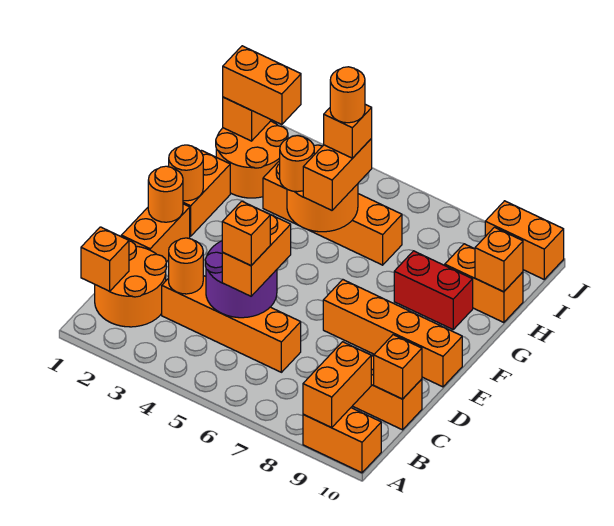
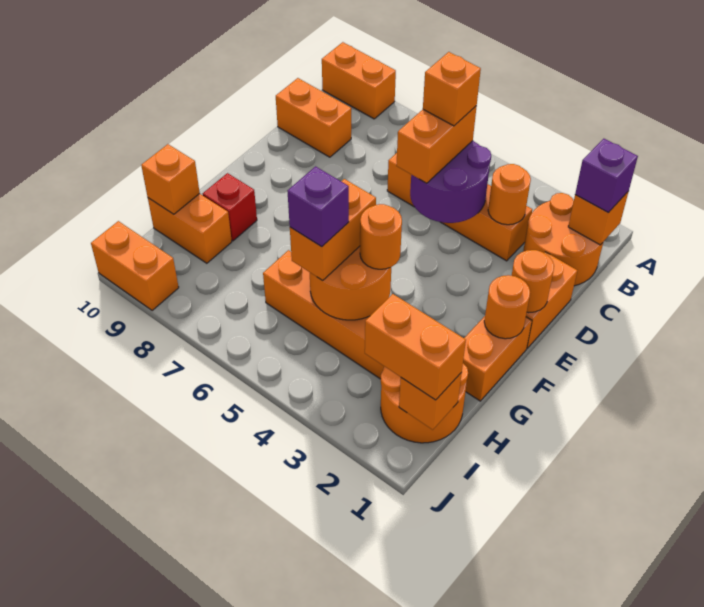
orange brick A9:B9 level 2 -> none
none -> purple brick B1 level 3
orange brick C10 level 2 -> none
orange brick E7:E10 level 1 -> none
red brick G8:G9 level 1 -> red brick G9 level 1
orange brick H5 level 4 -> purple brick H5 level 4
orange round brick H5 level 5 -> none

